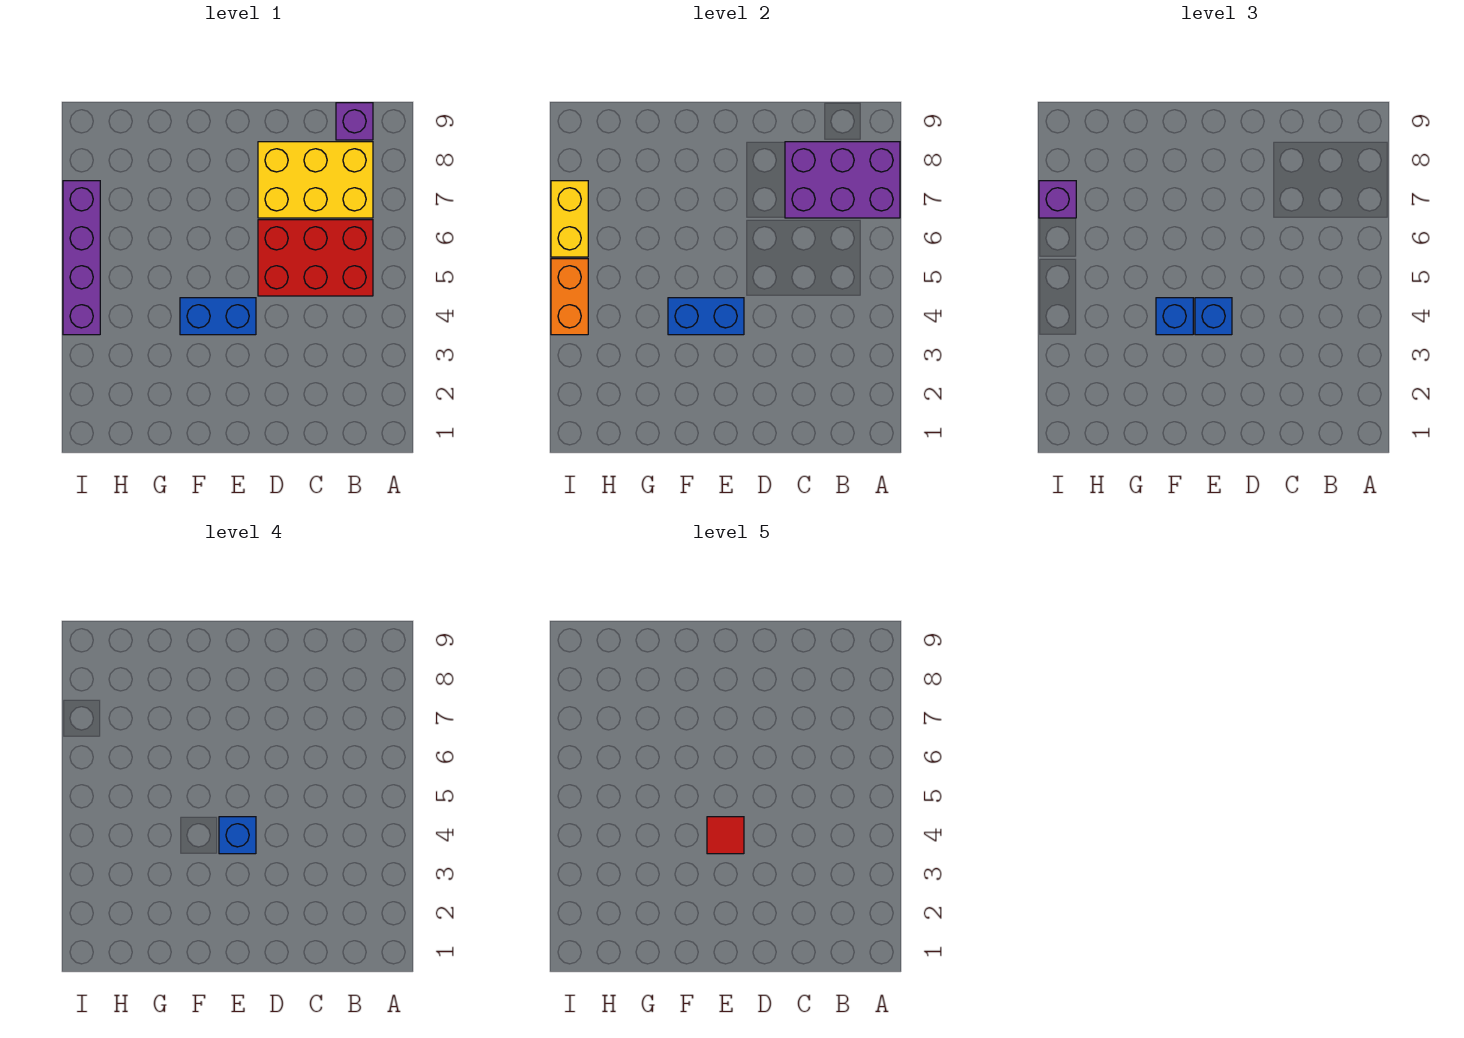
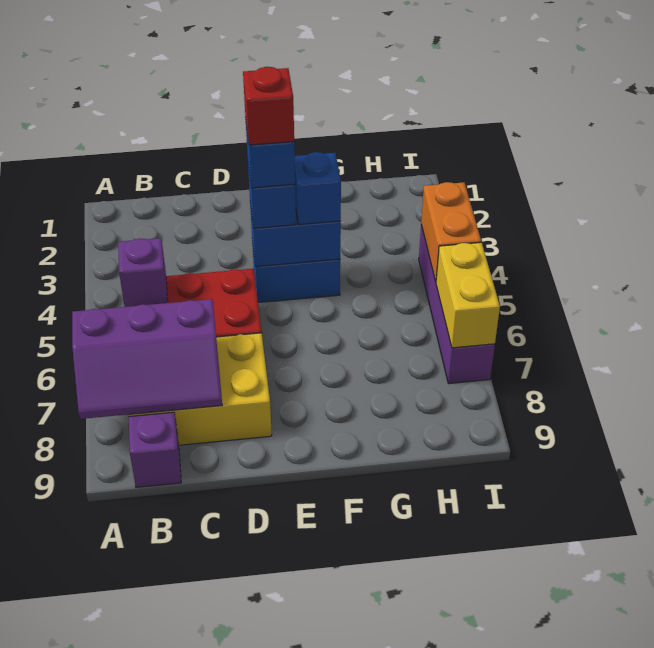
purple brick A7:C8 level 2 -> purple slope A7:C8 level 2 top 7
red tile E4 level 5 -> red brick E4 level 5
purple brick I7 level 3 -> purple brick B5 level 2

